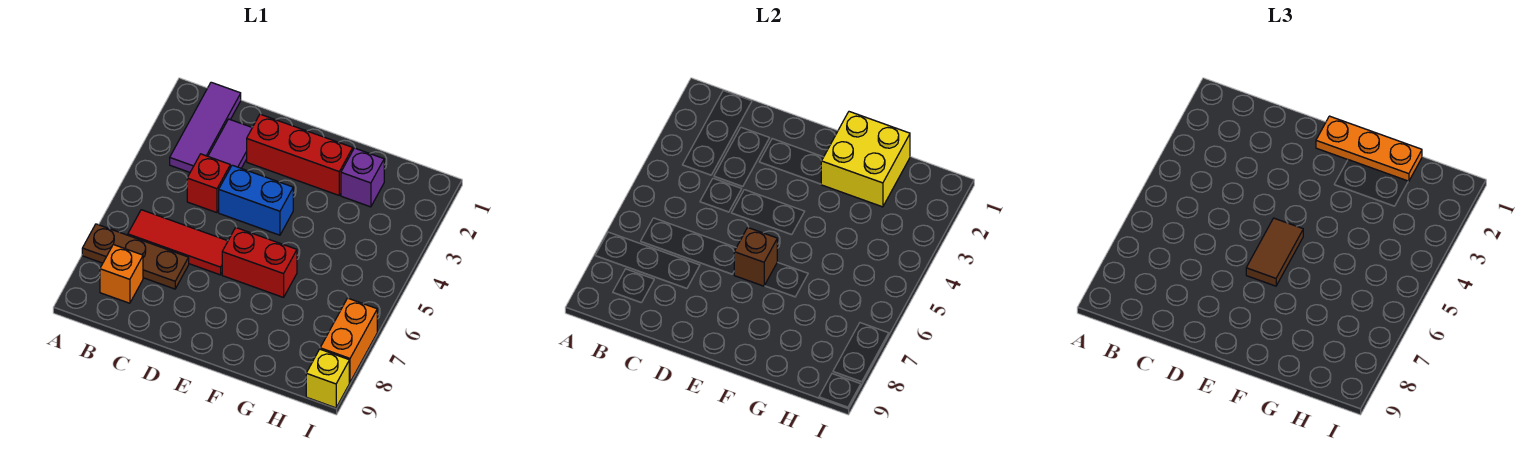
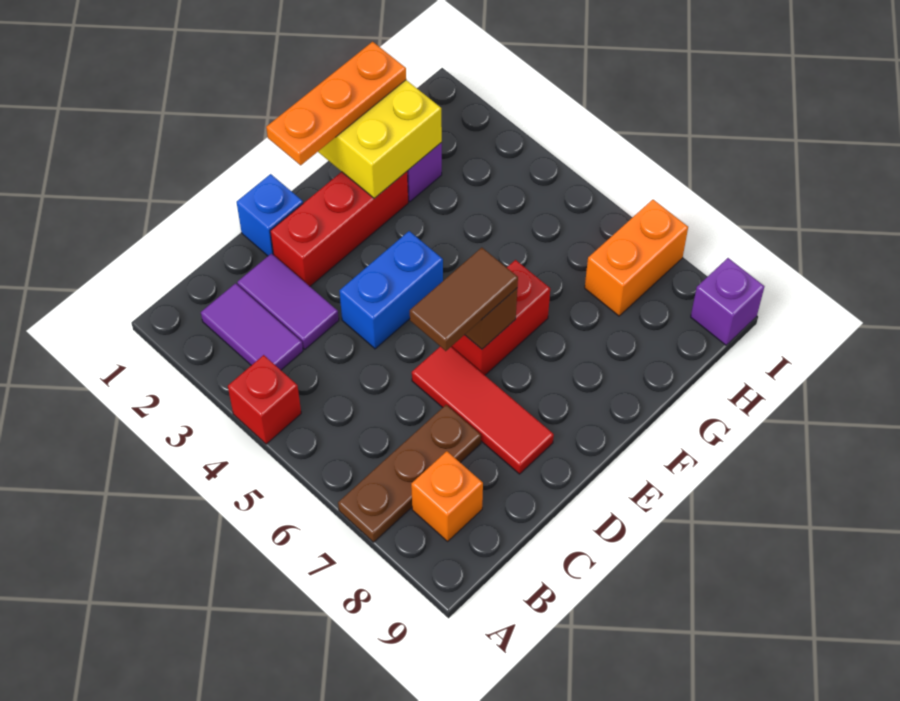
purple tile B1:B3 level 1 -> purple tile B2:B3 level 1
red tile B6:D6 level 1 -> red tile D6:D8 level 1
red brick C4 level 1 -> red brick A4 level 1
none -> blue brick D1 level 1
brown tile E5:E6 level 3 -> brown tile D6:E6 level 3
orange brick I7:I8 level 1 -> orange brick H7:I7 level 1
yellow brick I9 level 1 -> purple brick I9 level 1

